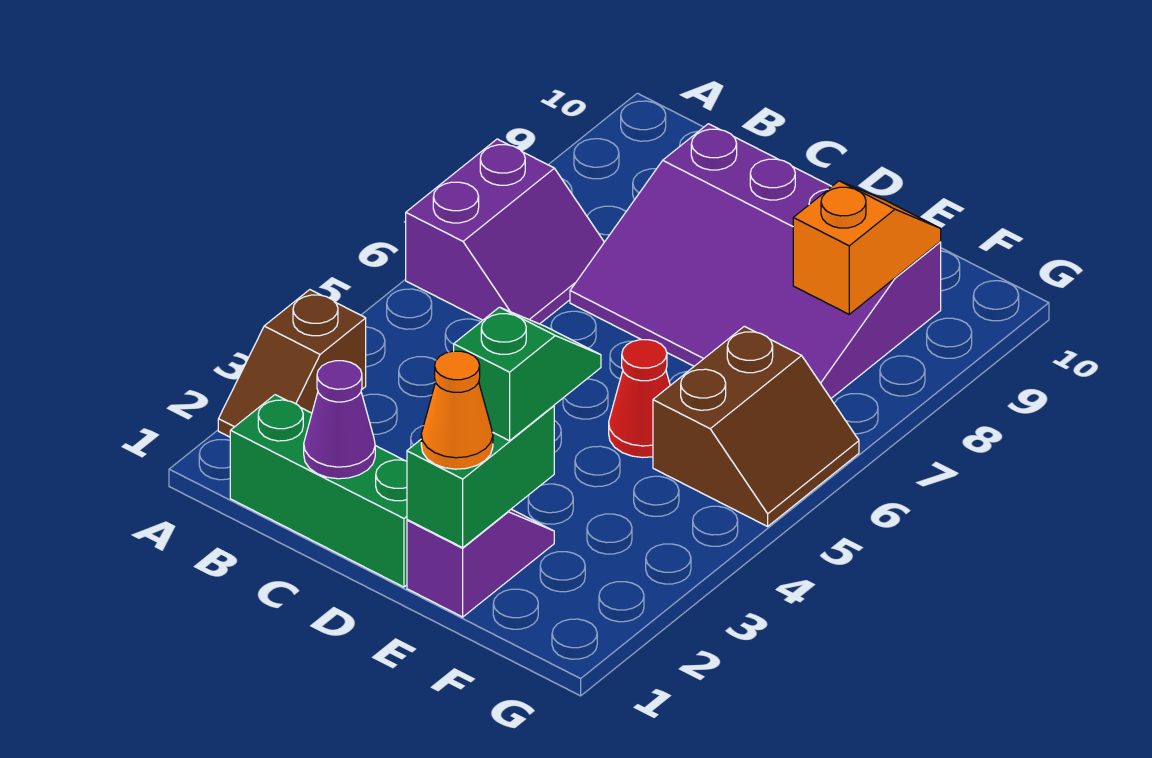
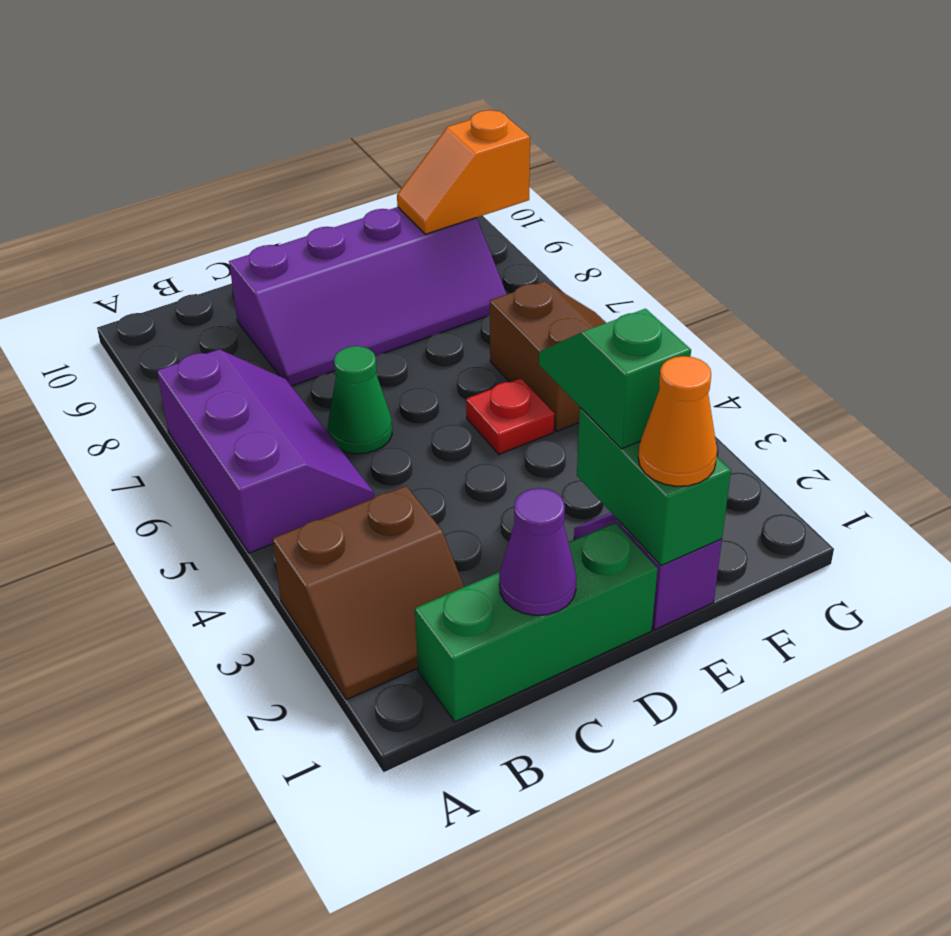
brown slope A2:A3 level 1 top 3 -> brown slope A2:B3 level 1 top 3
purple slope A6:B7 level 1 top A -> purple slope A5:B7 level 1 top A
none -> green cone C6 level 1
purple slope C7:F9 level 1 top 9 -> purple slope C8:F9 level 1 top 9
red cone E5 level 1 -> red plate E5 level 1
orange slope F8:F9 level 2 top 8 -> orange slope F9:G9 level 2 top G

